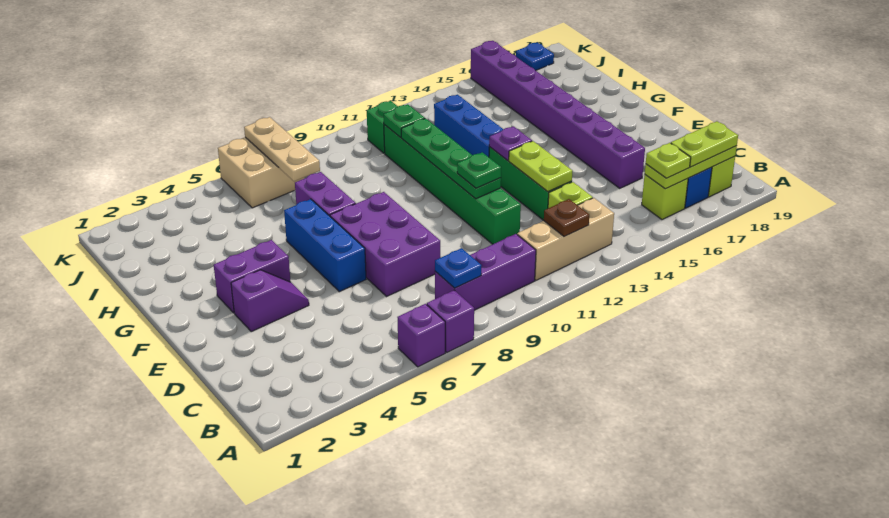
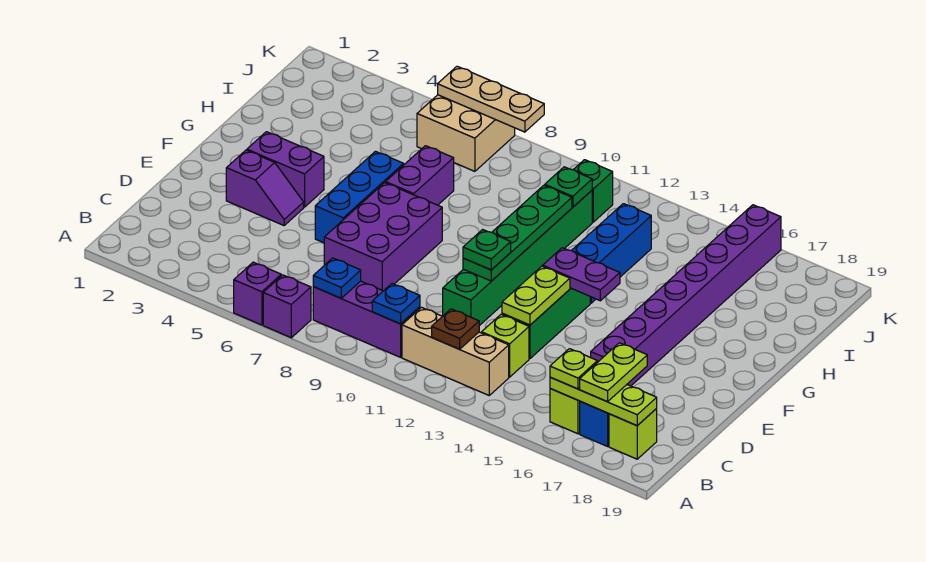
lime plate B17:B18 level 3 -> lime plate B17:C17 level 3
purple plate F13 level 2 -> purple plate F13:F14 level 2
tan plate I7:K7 level 2 -> tan plate K6:K8 level 2
blue plate K18 level 1 -> blue plate B10 level 2

